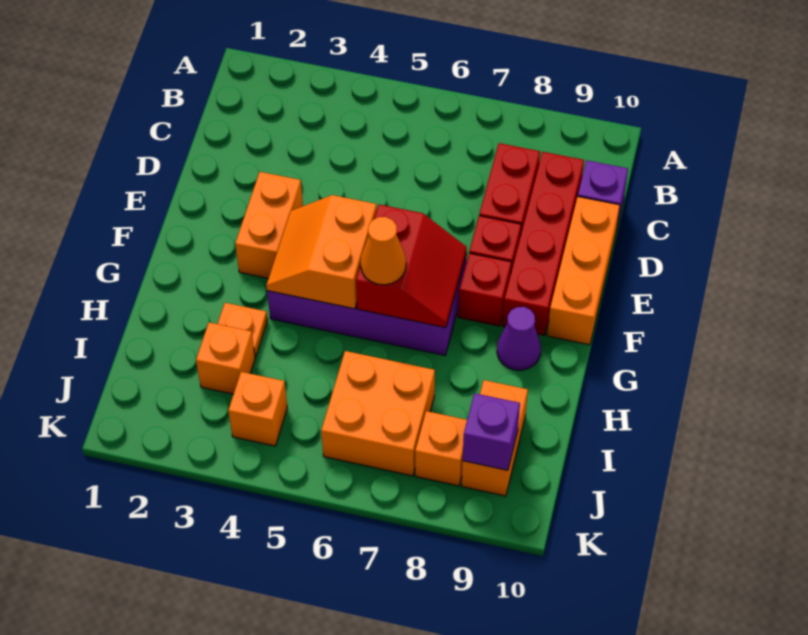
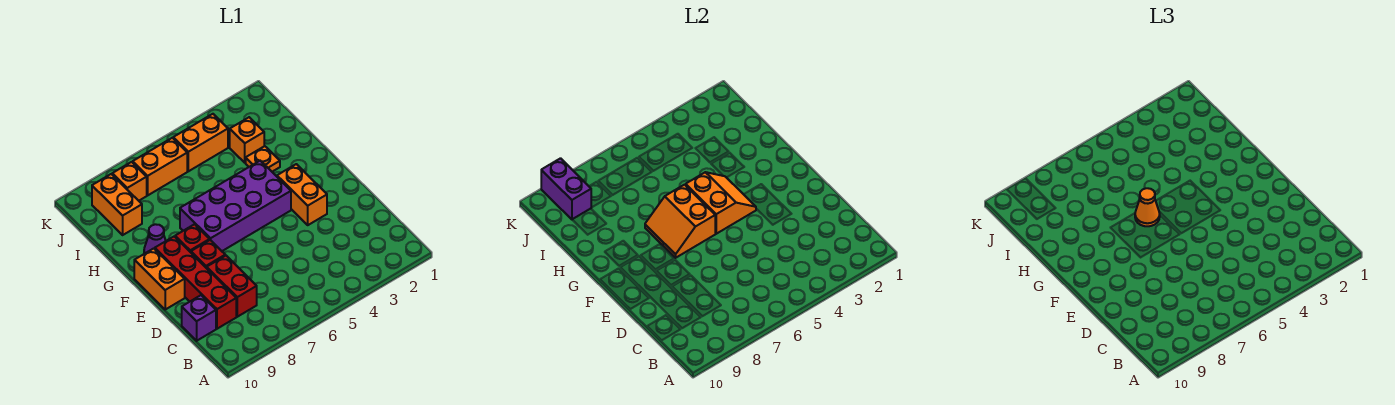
orange brick D10:F10 level 1 -> orange brick E10:F10 level 1
red slope F6:G7 level 2 top 6 -> orange slope F6:G7 level 2 top 6
orange brick I6:J7 level 1 -> orange brick J6:J7 level 1
orange brick J4 level 1 -> orange brick J4:J5 level 1
purple brick J9 level 2 -> purple brick J9:K9 level 2

